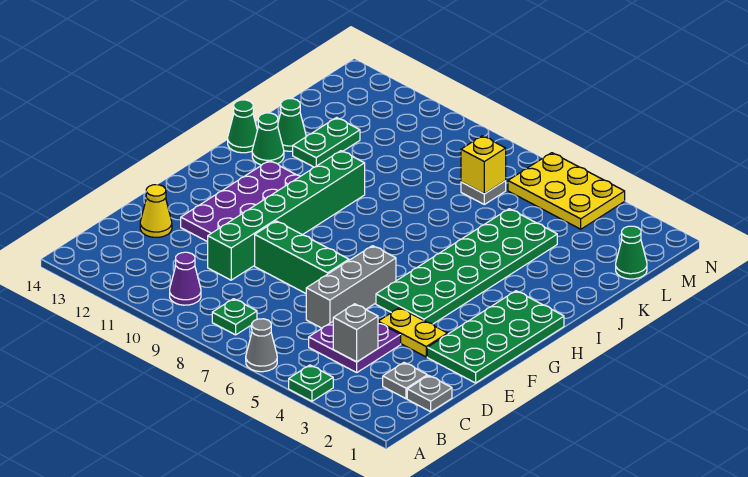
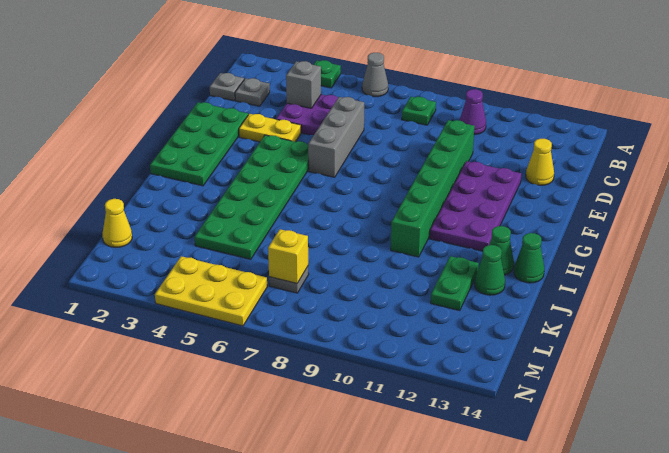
green brick E7:E9 level 1 -> none
green cone L1 level 1 -> yellow cone L1 level 1

